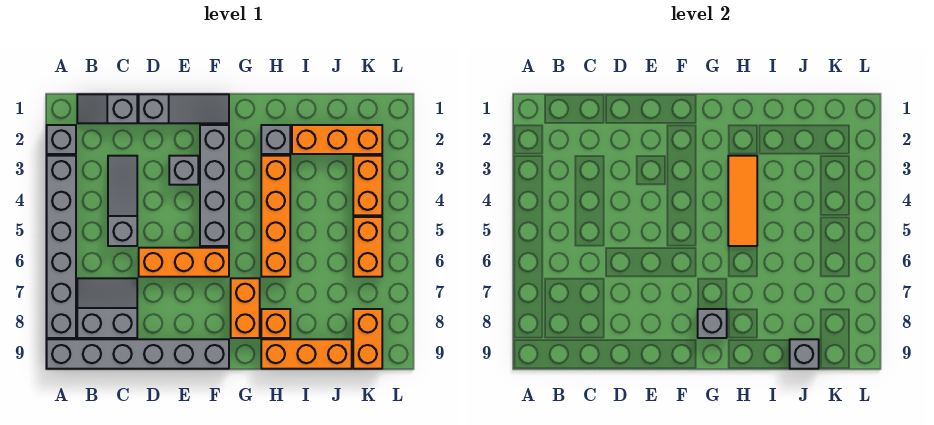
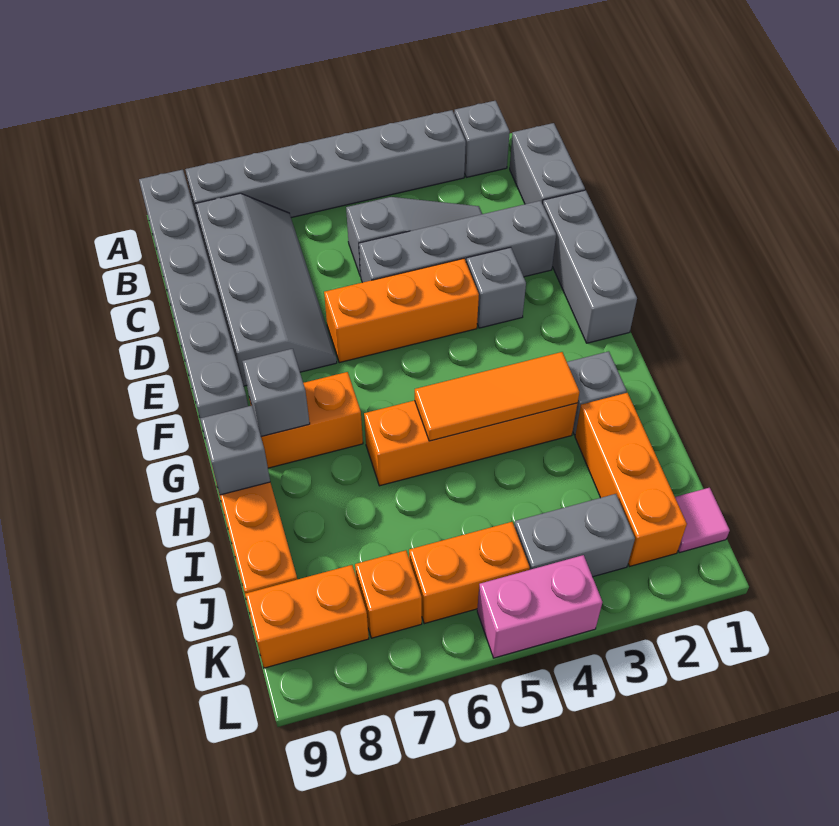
grey slope B1:C1 level 1 top C -> grey brick B1:C1 level 1
grey slope B7:C8 level 1 top 8 -> grey slope B7:E8 level 1 top 8
grey slope D1:F1 level 1 top D -> grey brick D1:F1 level 1
orange brick D6:F6 level 1 -> orange brick E4:E6 level 1
grey brick F2:F5 level 1 -> grey brick D2:D5 level 1
orange brick H8 level 1 -> orange brick K7 level 1
grey brick J9 level 2 -> grey brick H9 level 2
none -> pink tile K1 level 1
orange brick K3:K4 level 1 -> grey brick K3:K4 level 1
none -> pink brick L4:L5 level 1

